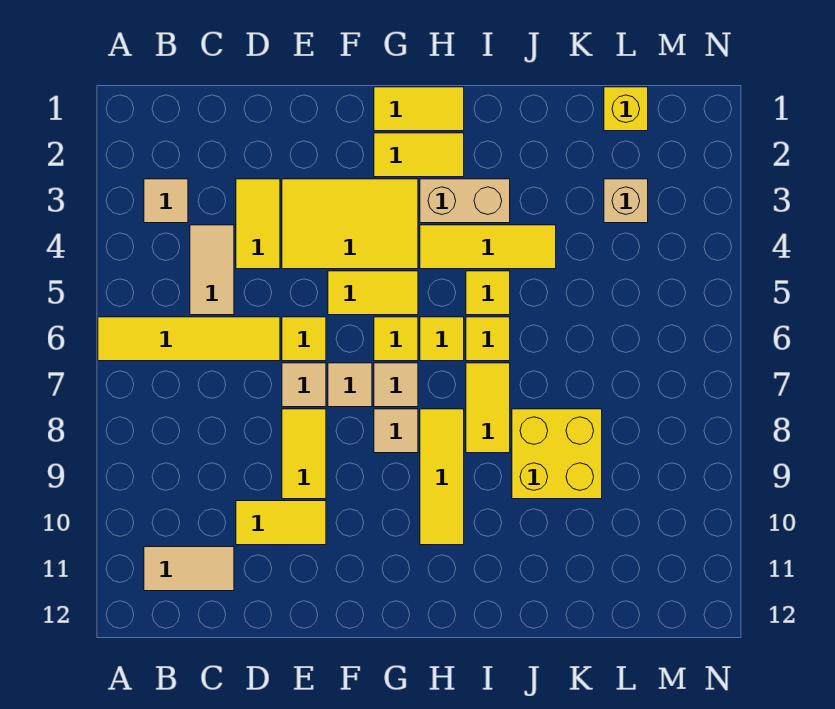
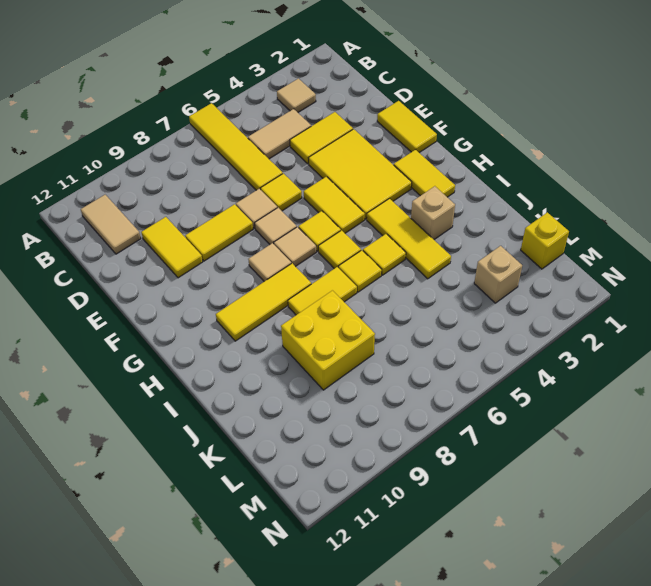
yellow tile G1:H1 level 1 -> yellow tile E1:F1 level 1
tan brick H3:I3 level 1 -> tan brick I3 level 1

